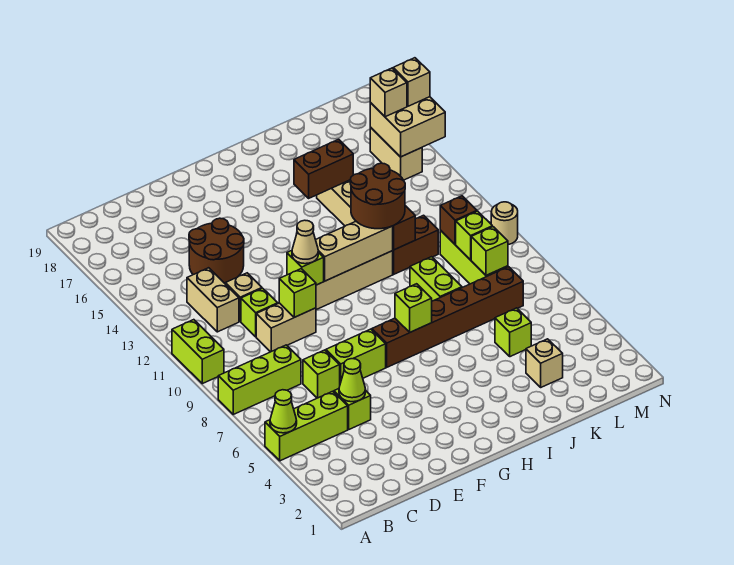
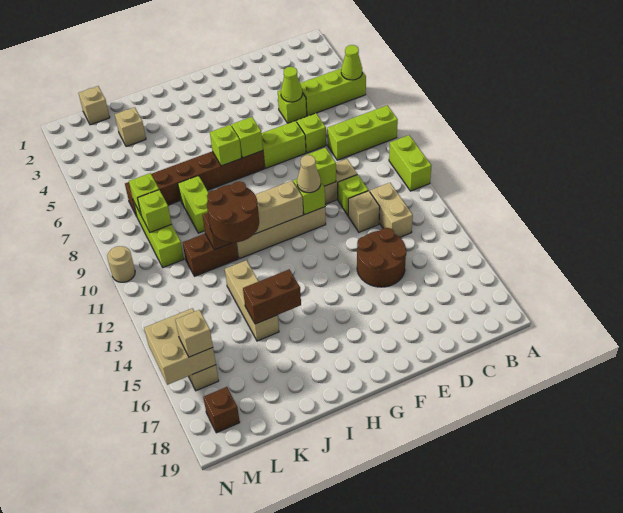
lime brick K5 level 1 -> lime brick G7 level 2
brown brick L10 level 2 -> brown brick M18 level 1
tan brick N16 level 3 -> tan brick L1 level 1

